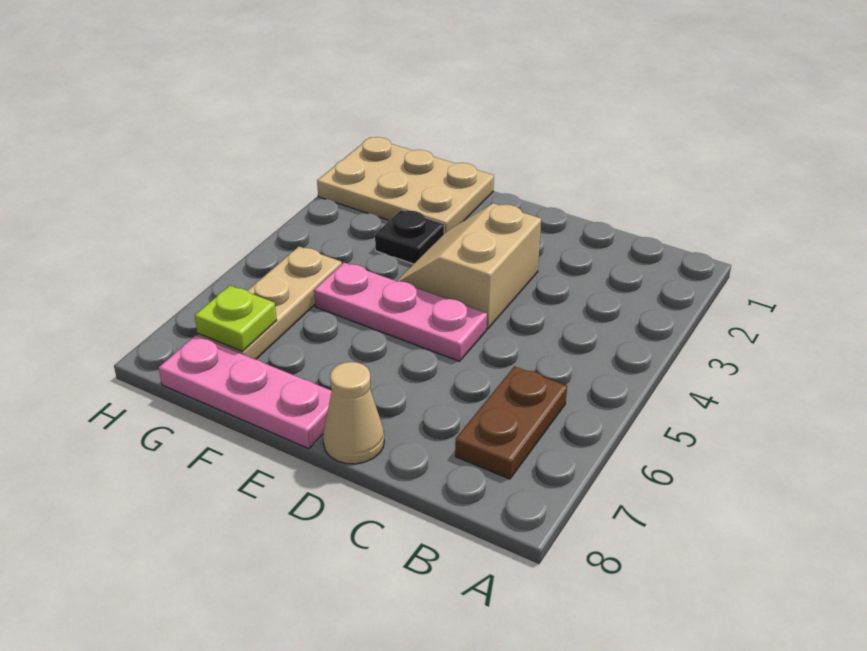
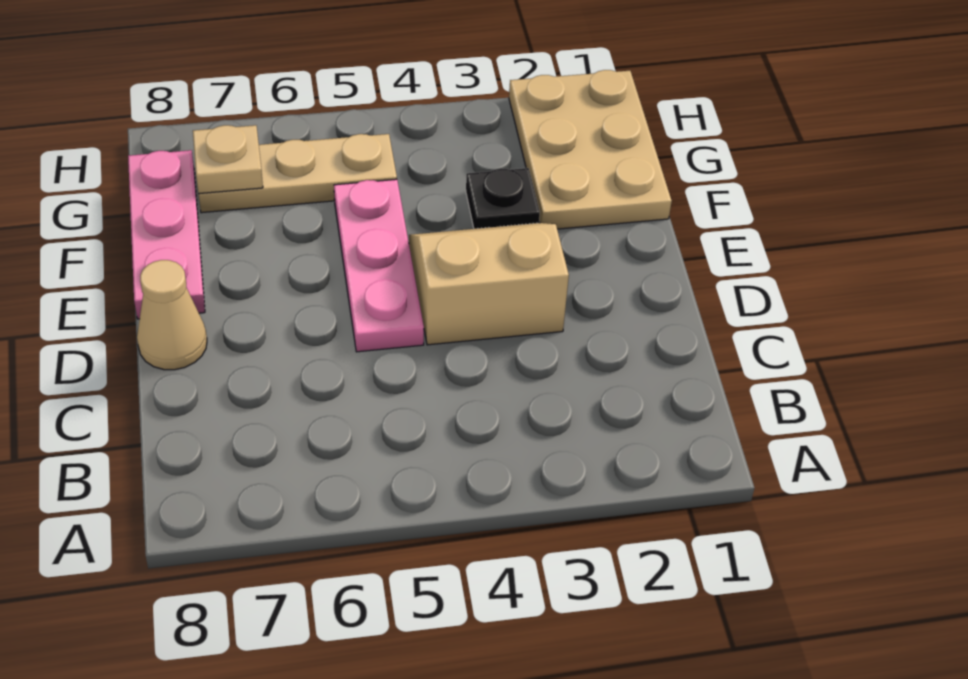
brown plate B6:B7 level 1 -> none
lime plate G7 level 2 -> tan plate G7 level 2

